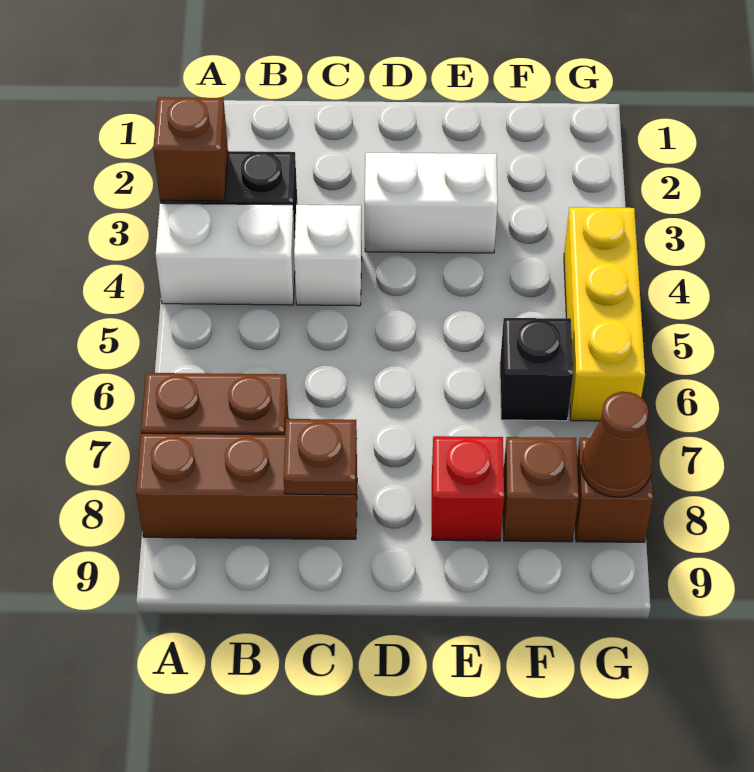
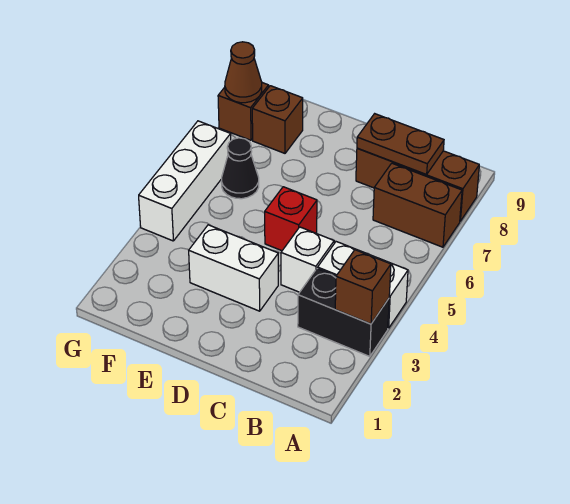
brown plate C8 level 2 -> brown plate B8:C8 level 2
red brick E8 level 1 -> red brick D5 level 1
black brick F6 level 1 -> black cone F6 level 1
yellow brick G4:G6 level 1 -> white brick G4:G6 level 1

